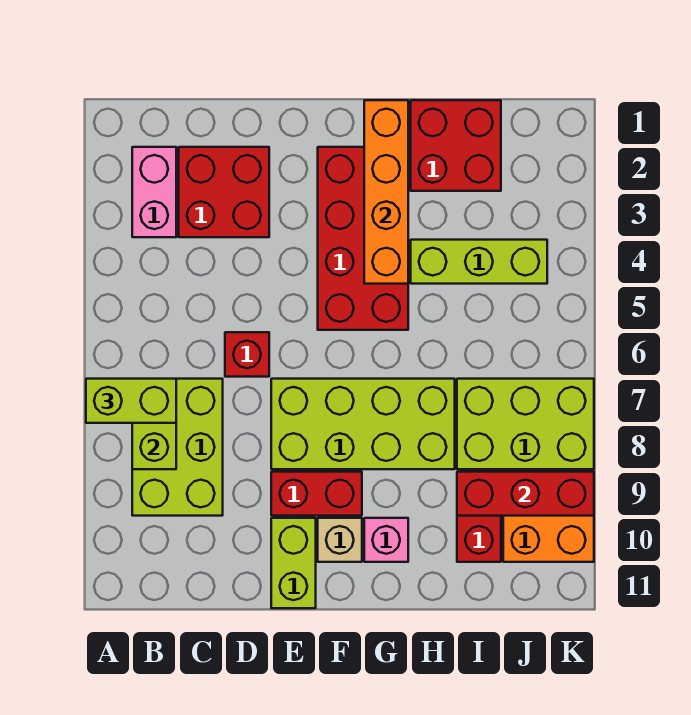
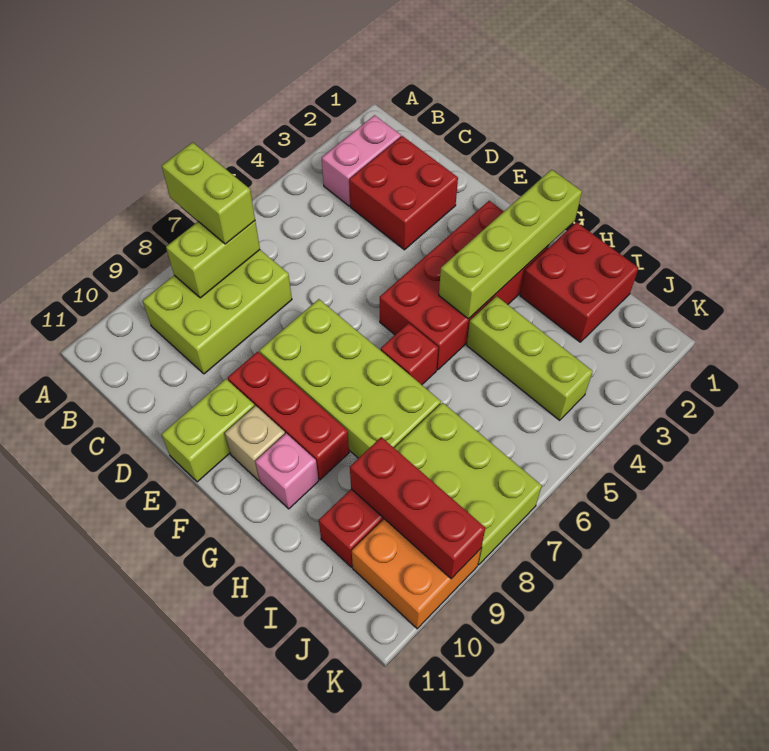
red brick D6 level 1 -> red brick G6 level 1
red brick E9:F9 level 1 -> red brick E9:G9 level 1
orange brick G1:G4 level 2 -> lime brick G1:G4 level 2

